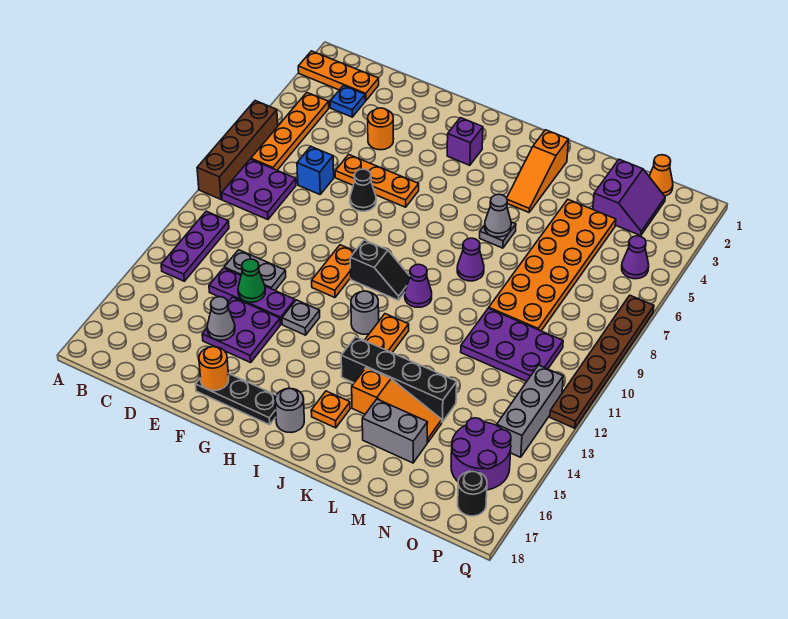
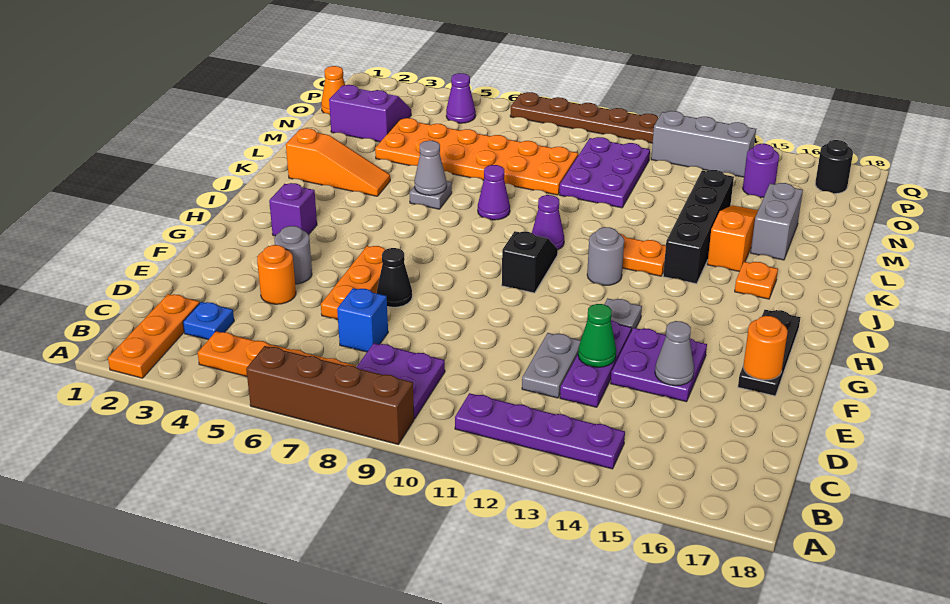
purple plate B11:B13 level 1 -> purple plate B11:B14 level 1
orange plate G10:G11 level 1 -> none
grey round brick I17 level 1 -> grey round brick F4 level 1
purple round brick O15:P16 level 1 -> purple round brick O15 level 1

